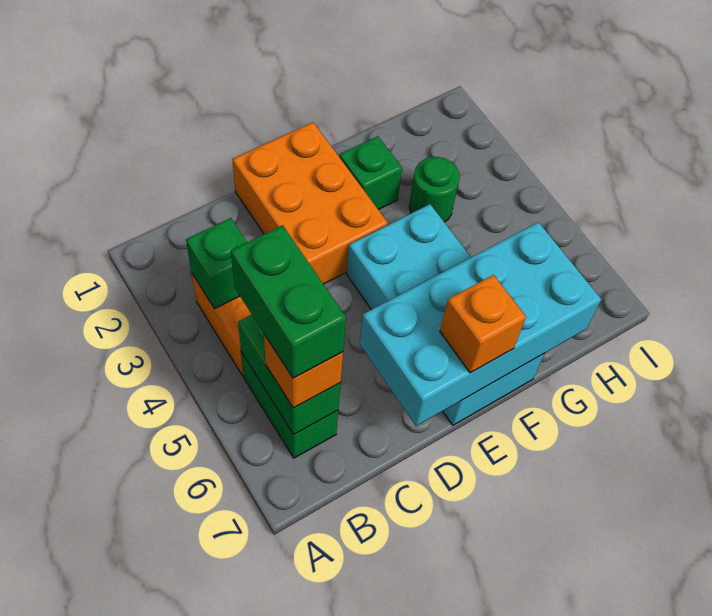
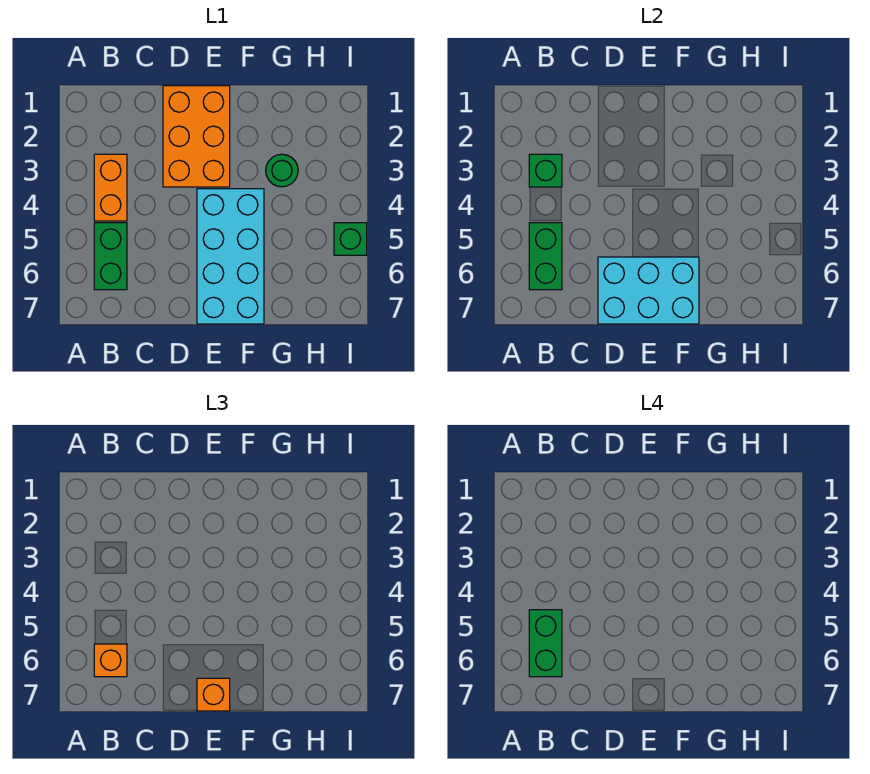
cyan brick D6:G7 level 2 -> cyan brick D6:F7 level 2
green brick F2 level 1 -> green brick I5 level 1

